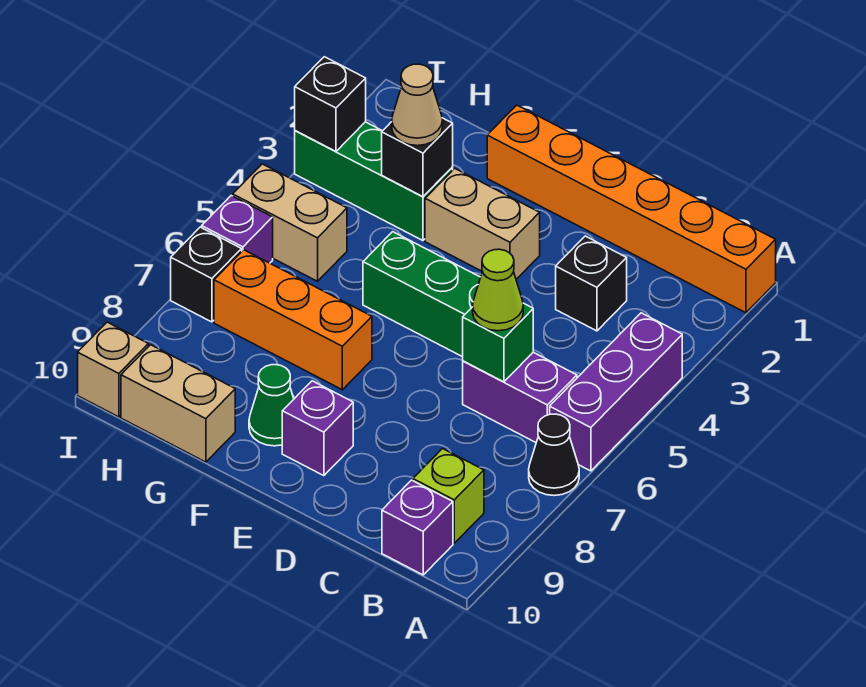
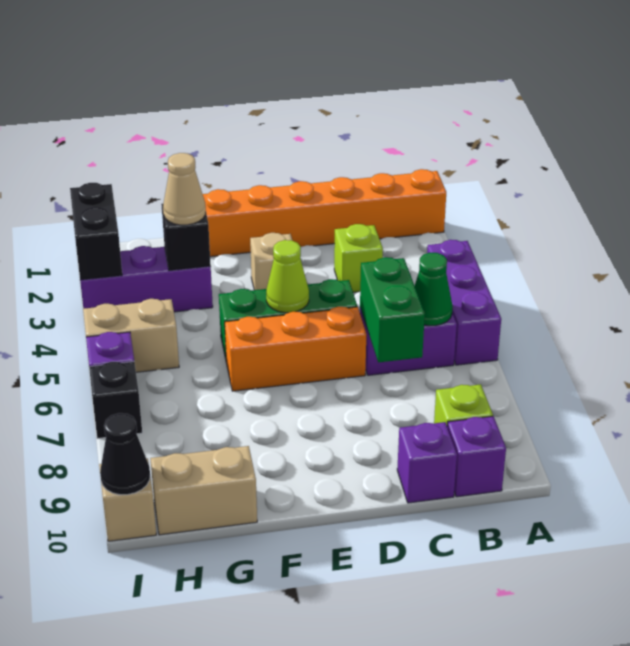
black cone A7 level 1 -> black cone I10 level 2
black brick C3 level 1 -> lime brick C3 level 1
green brick C6 level 2 -> green brick C6:C7 level 2
lime cone C6 level 3 -> lime cone E5 level 2
tan brick E3:F3 level 1 -> tan brick E3 level 1
purple brick E9 level 1 -> purple brick C10 level 1
orange brick F7:H7 level 1 -> orange brick D6:F6 level 1
green cone F9 level 1 -> green cone B6 level 2
green brick G3:I3 level 1 -> purple brick G3:I3 level 1
black brick I3 level 2 -> black brick I2:I3 level 2

